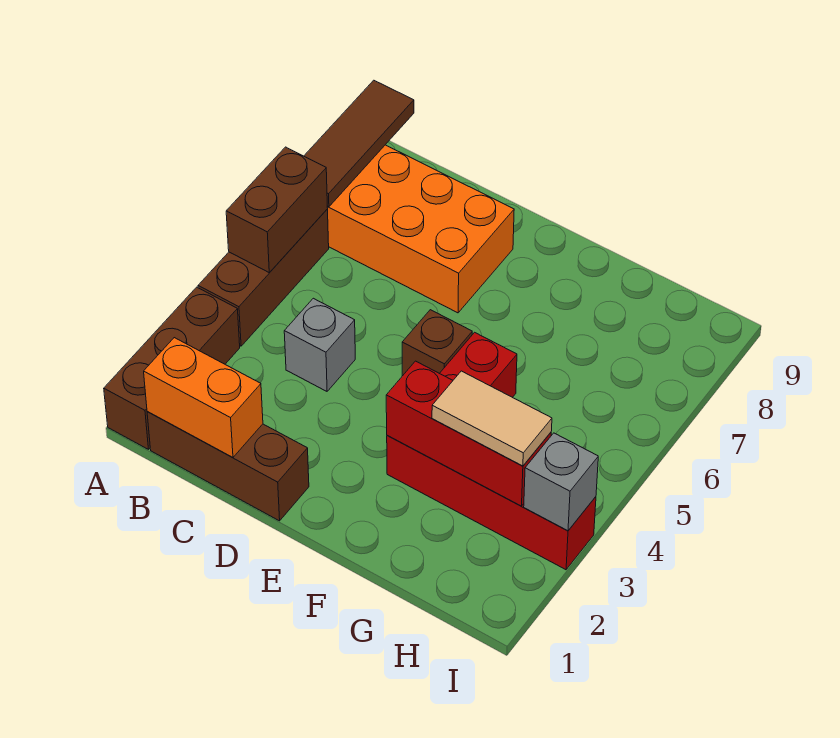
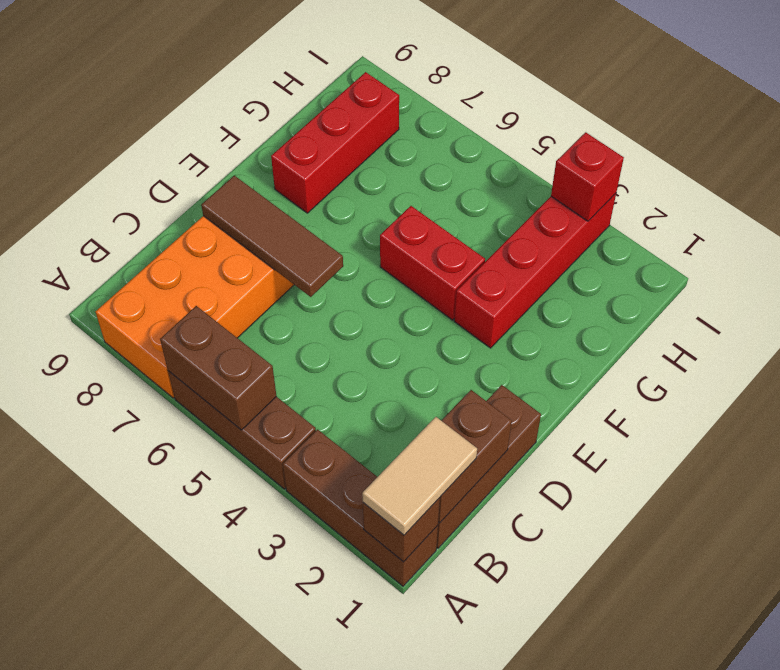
brown tile A7:A9 level 2 -> brown tile D6:D8 level 2
orange brick B1:C1 level 2 -> brown brick B1:C1 level 2
grey brick C4 level 1 -> none
brown brick E5 level 1 -> brown brick A1 level 2
red brick F3:H3 level 2 -> red brick F8:H8 level 1
tan tile G3:H3 level 3 -> tan tile A1:B1 level 3
grey brick I3 level 2 -> red brick I3 level 2

